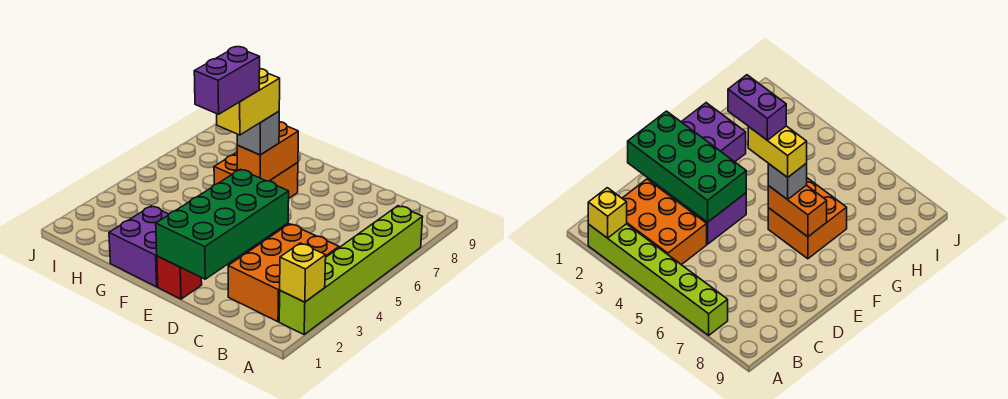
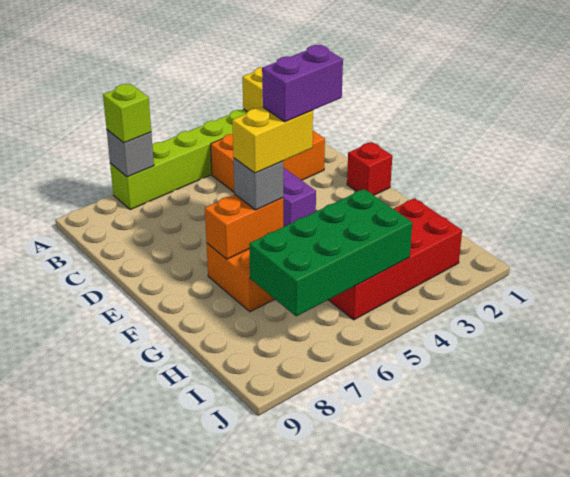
none -> grey brick A7 level 2
none -> lime brick A7 level 3
green brick D1:E4 level 2 -> green brick H4:I7 level 2
purple brick F1:G2 level 1 -> none
none -> red brick H2:I5 level 1

